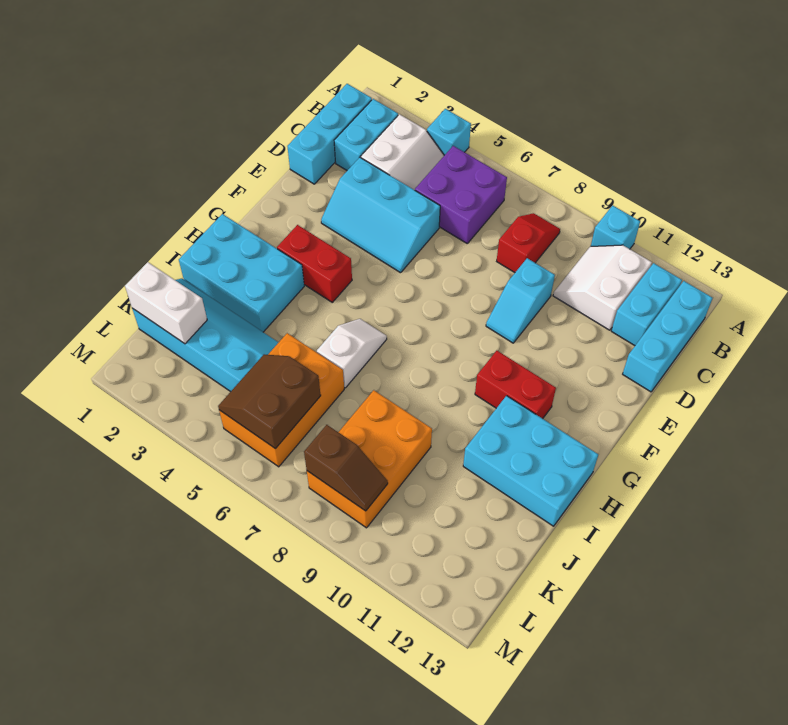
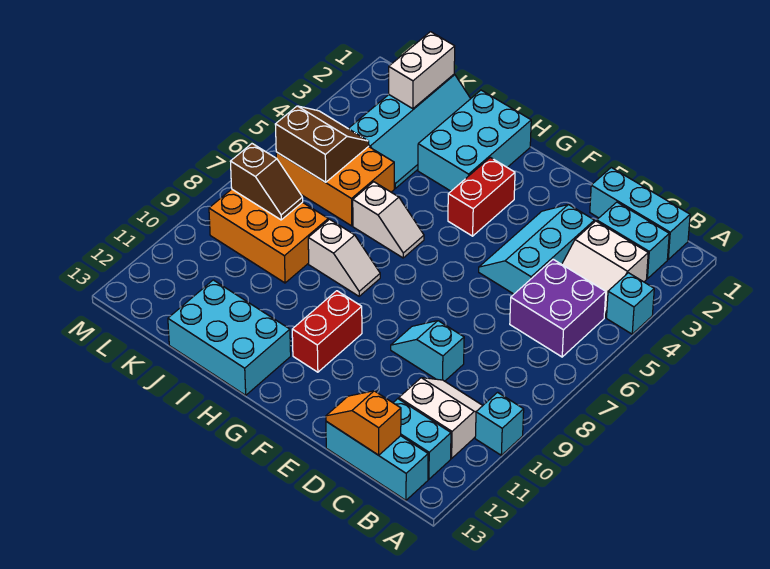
red slope B8:C8 level 1 top C -> none
none -> orange slope C13:D13 level 2 top C
none -> white slope H8:I8 level 1 top I
cyan brick H11:I13 level 1 -> cyan brick H12:J13 level 1
brown slope L8:L9 level 2 top 8 -> brown slope K8:L8 level 2 top L

